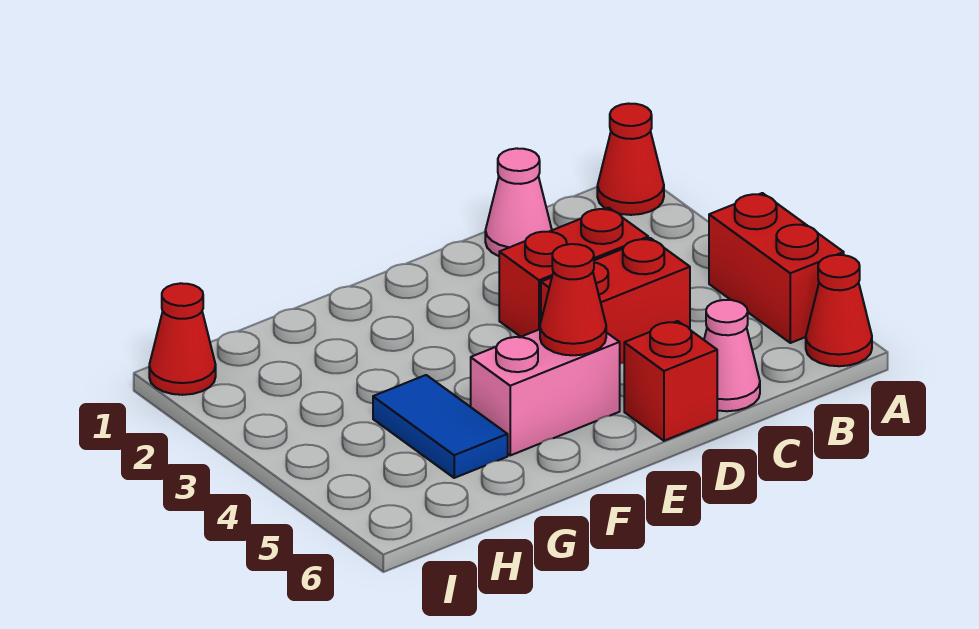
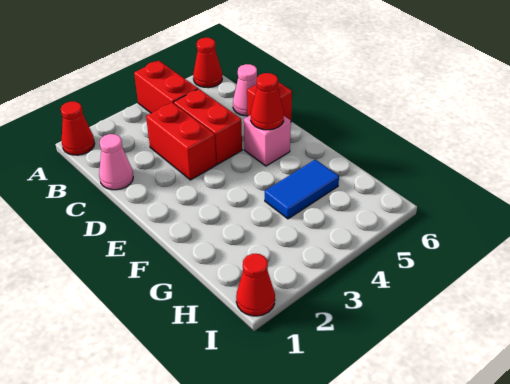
red brick A4:A5 level 1 -> red brick A4:B4 level 1
pink brick E5:F5 level 1 -> pink brick E5 level 1

